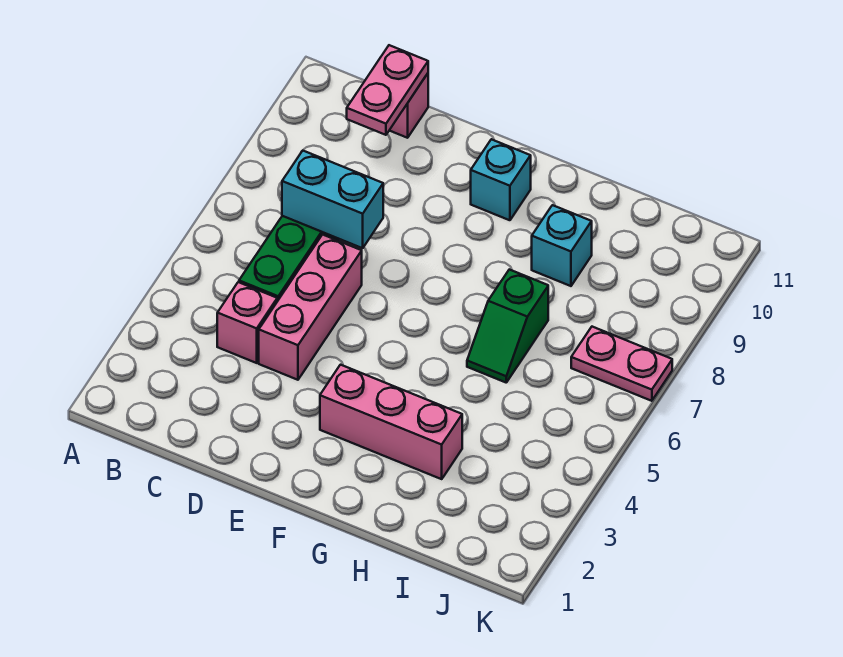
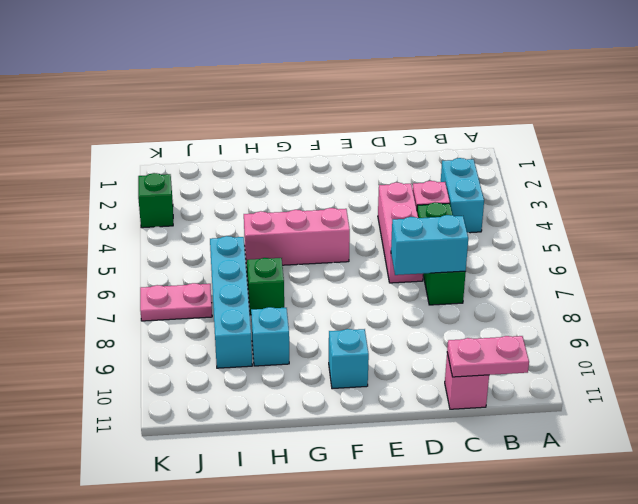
none -> cyan brick B3:B4 level 1
pink plate C10:C11 level 2 -> pink plate B11:C11 level 2
pink brick F3:H3 level 1 -> pink brick F5:H5 level 1
none -> cyan brick I6:I9 level 1
none -> green brick K3 level 1

